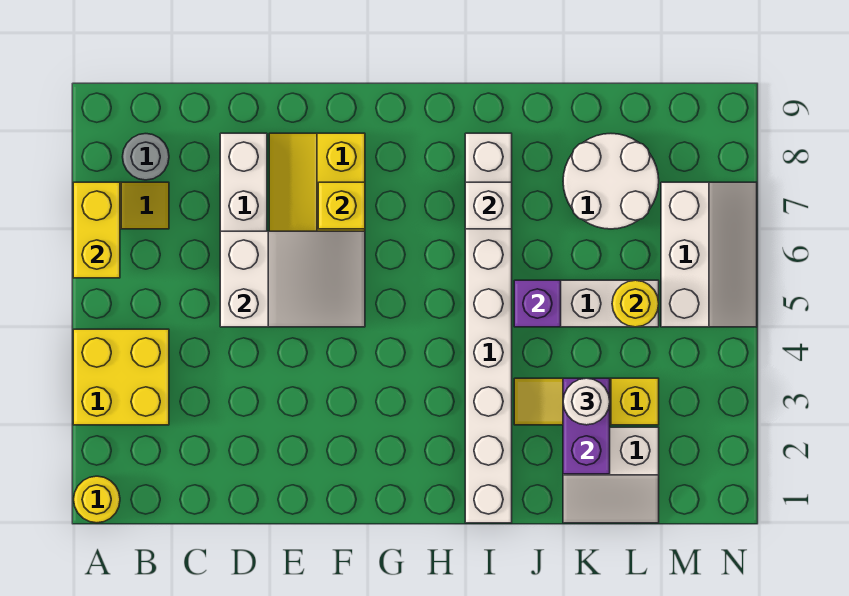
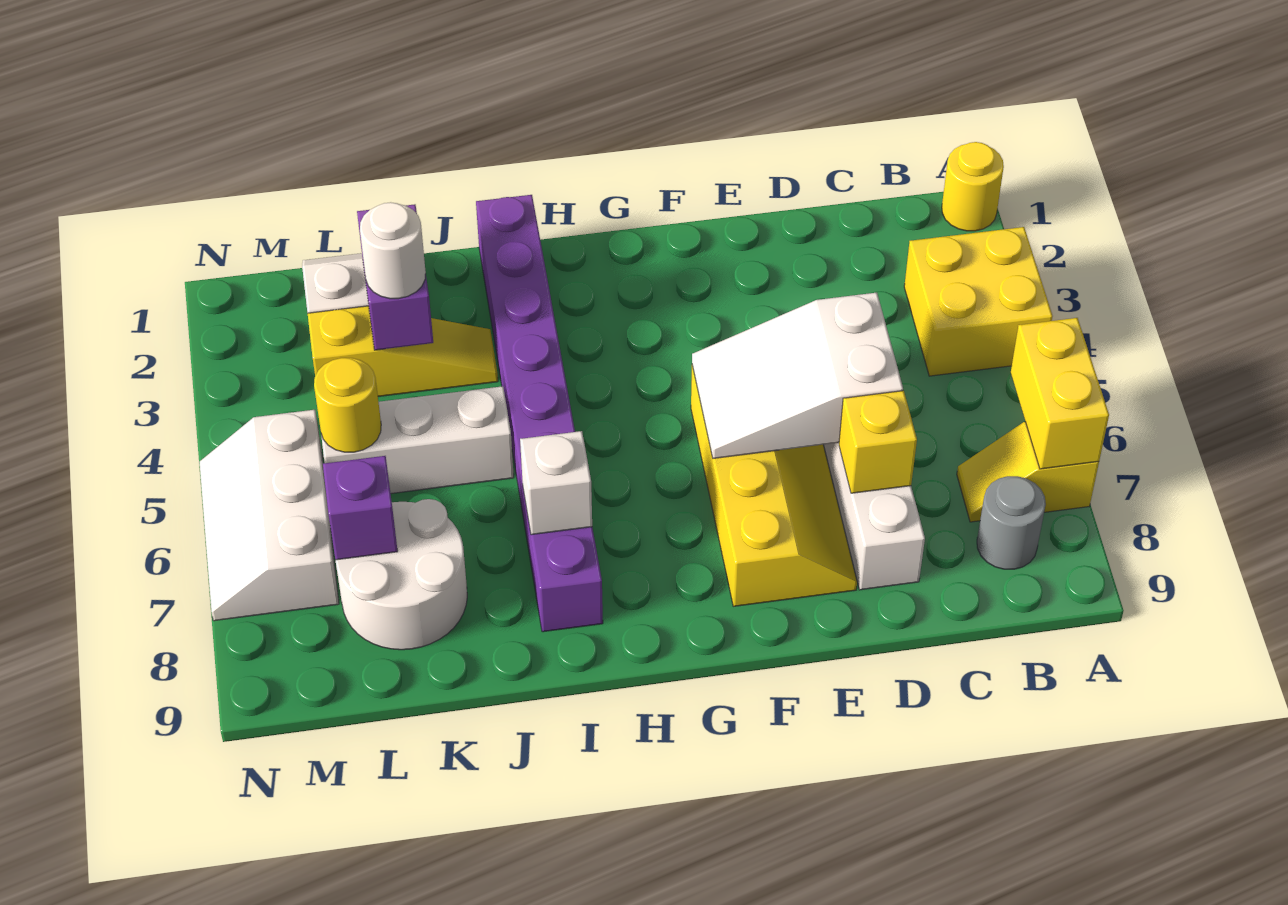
yellow brick F7 level 2 -> yellow brick D7 level 2
white brick I1:I8 level 1 -> purple brick I1:I8 level 1
purple brick J5 level 2 -> purple brick L7 level 2

